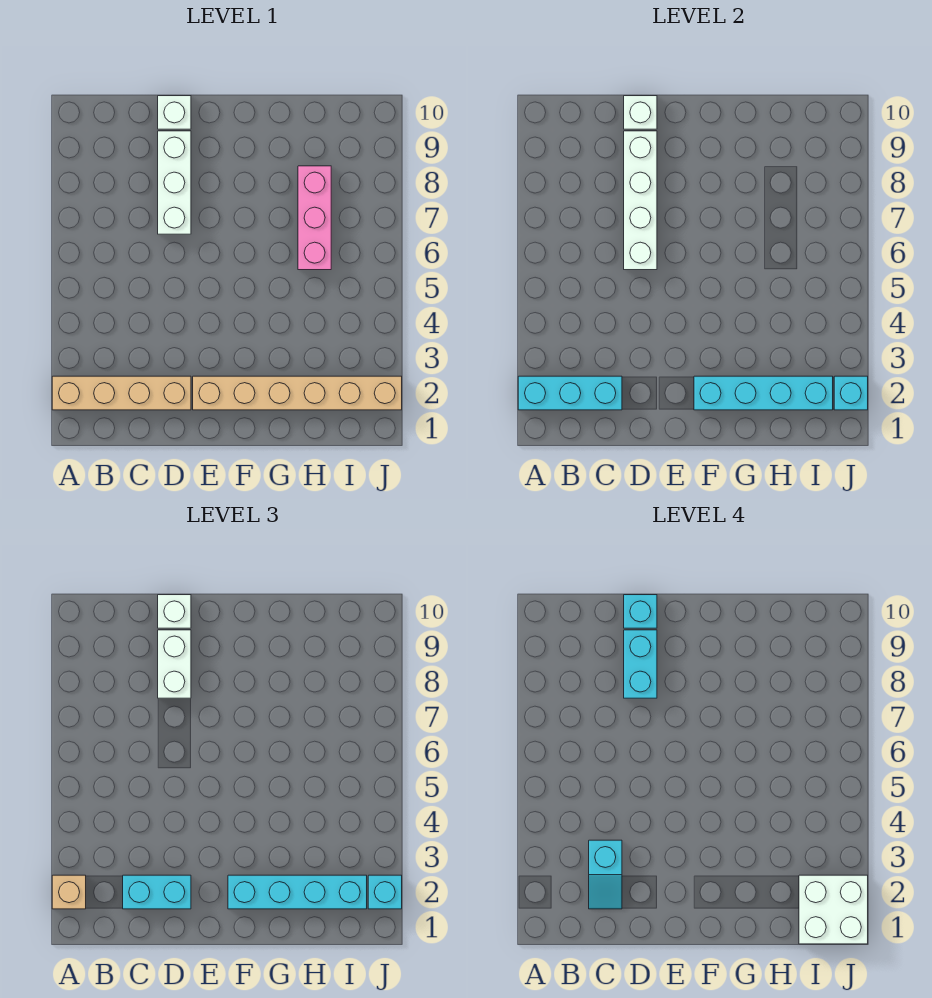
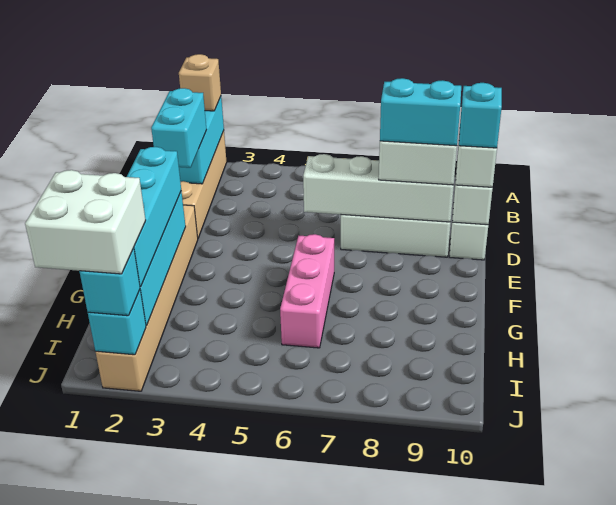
cyan slope C2:C3 level 4 top 3 -> none
pink brick H6:H8 level 1 -> pink brick F6:H6 level 1

